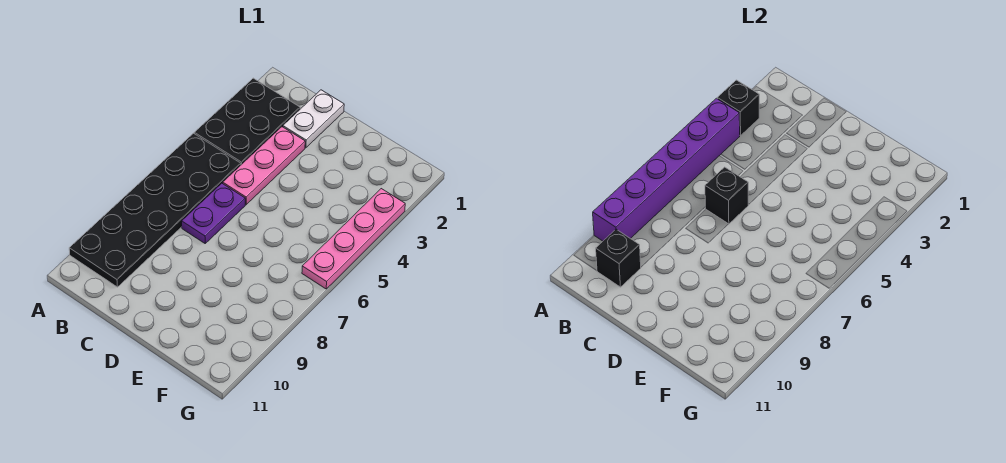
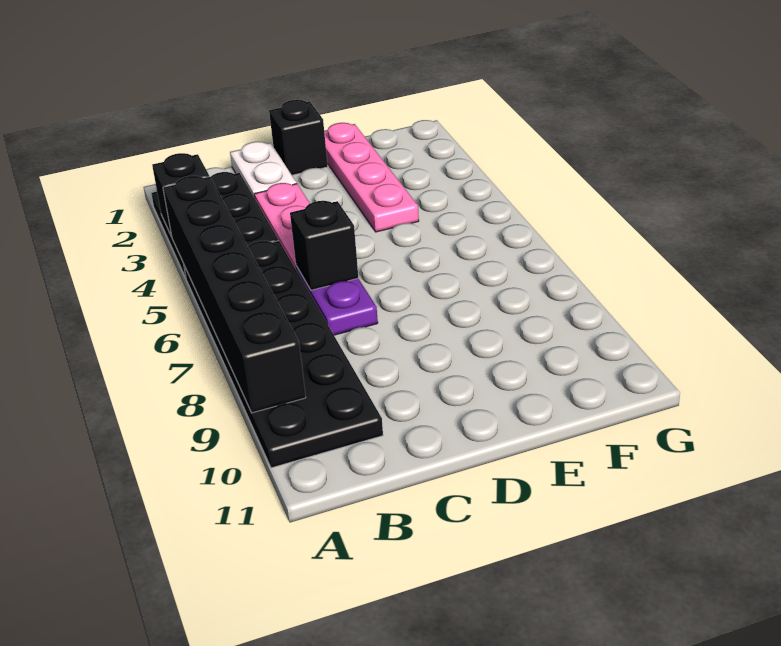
purple brick A4:A9 level 2 -> black brick A4:A9 level 2
black brick B10 level 2 -> black brick D1 level 1
pink plate G3:G6 level 1 -> pink plate E1:E4 level 1

